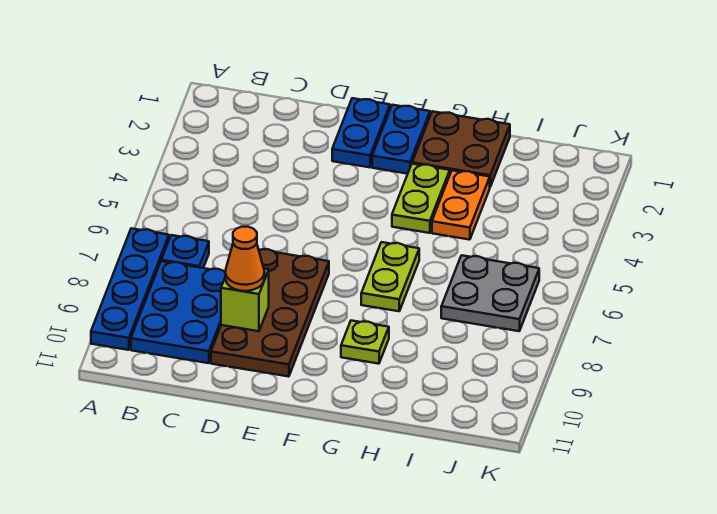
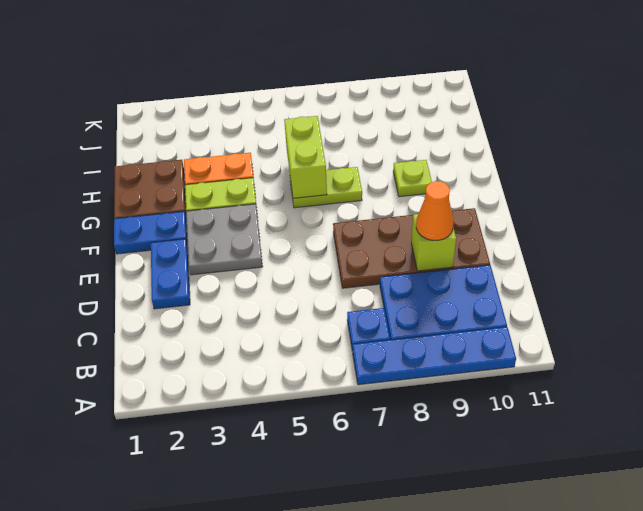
blue plate E1:E2 level 1 -> blue plate D2:E2 level 1
none -> lime brick G6:H6 level 2
grey plate I6:J7 level 1 -> grey plate E3:F4 level 1

